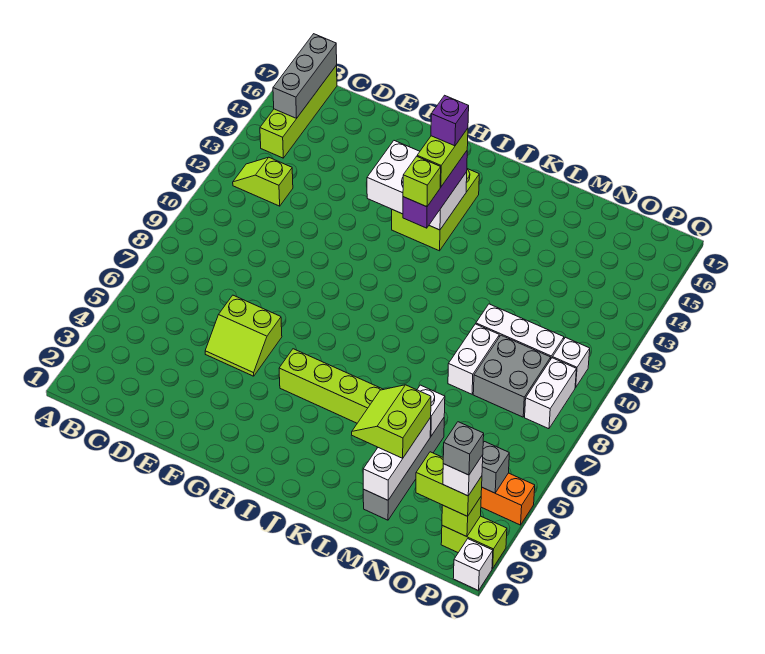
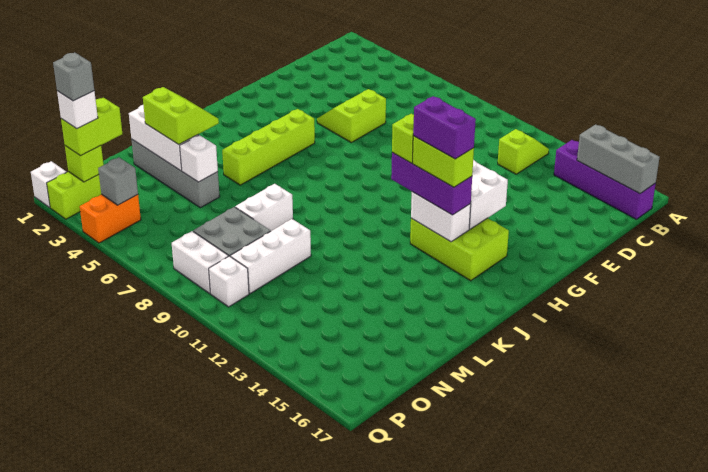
lime brick B14:B17 level 1 -> purple brick B14:B17 level 1
purple brick I14 level 5 -> purple brick I13:I14 level 5
white brick M8:M9 level 1 -> white brick L8:M8 level 1

